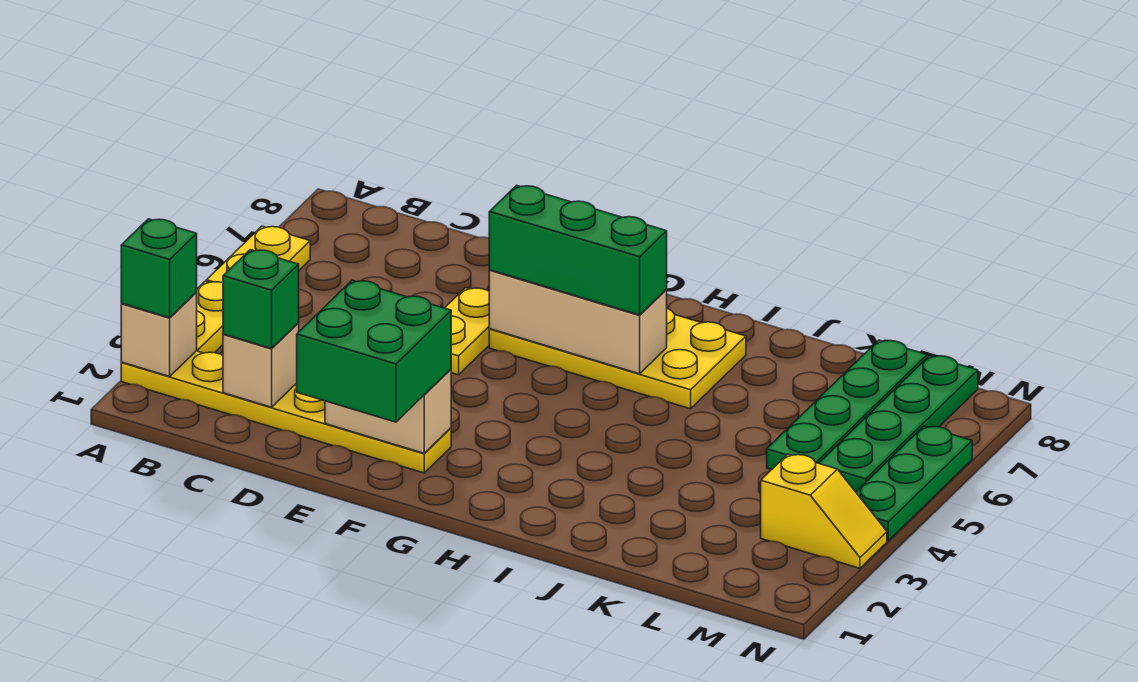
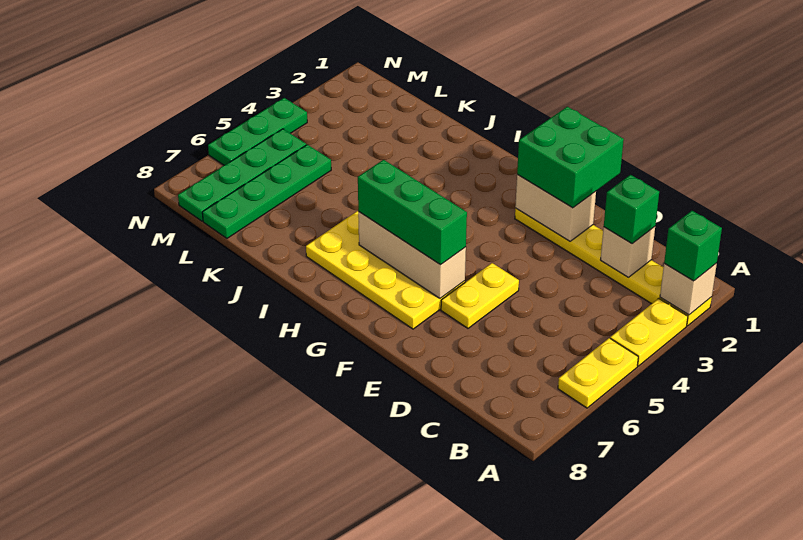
yellow slope M3:N3 level 1 top M -> none

